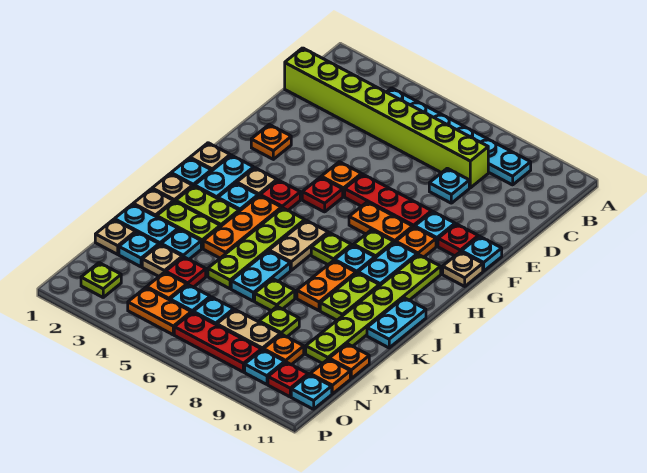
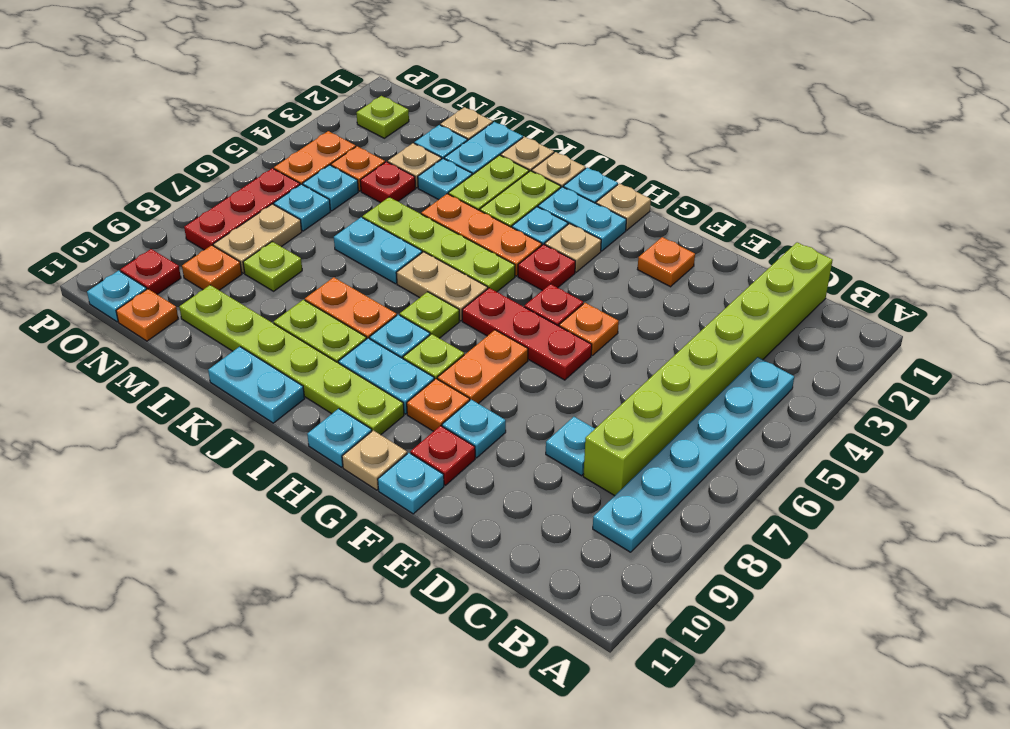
red plate F6:F8 level 1 -> red plate F6:H6 level 1
lime plate L7 level 1 -> none
orange plate M11 level 1 -> none
cyan plate O9 level 1 -> cyan plate H11 level 1

